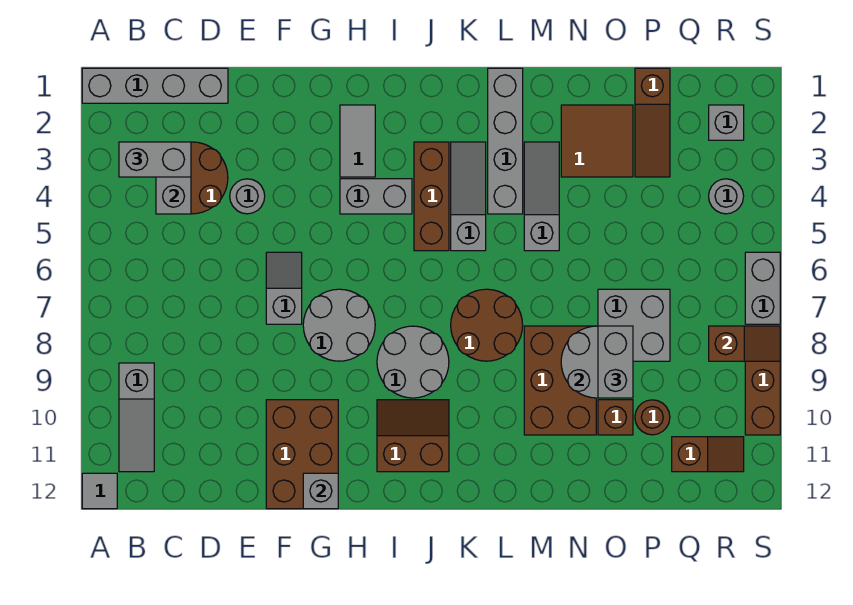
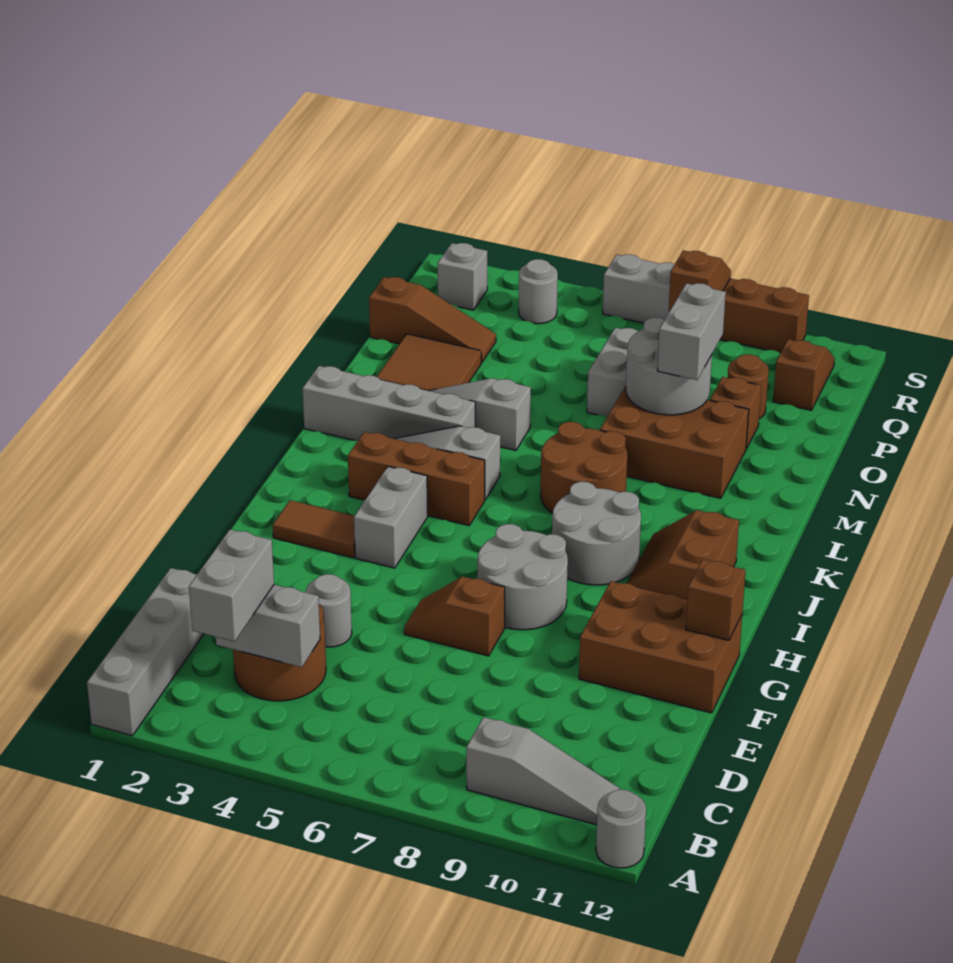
grey tile A12 level 1 -> grey round brick A12 level 1
grey slope F6:F7 level 1 top 7 -> brown slope F6:F7 level 1 top 7
grey brick G12 level 2 -> brown brick G12 level 2
grey tile H2:H3 level 1 -> brown tile H2:H3 level 1
grey brick O8:O9 level 3 -> grey brick N9:O9 level 3

